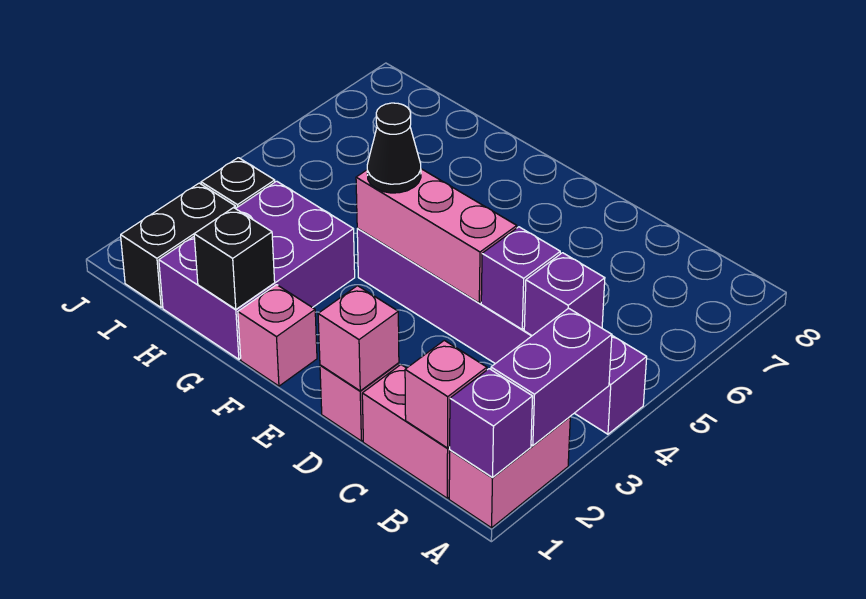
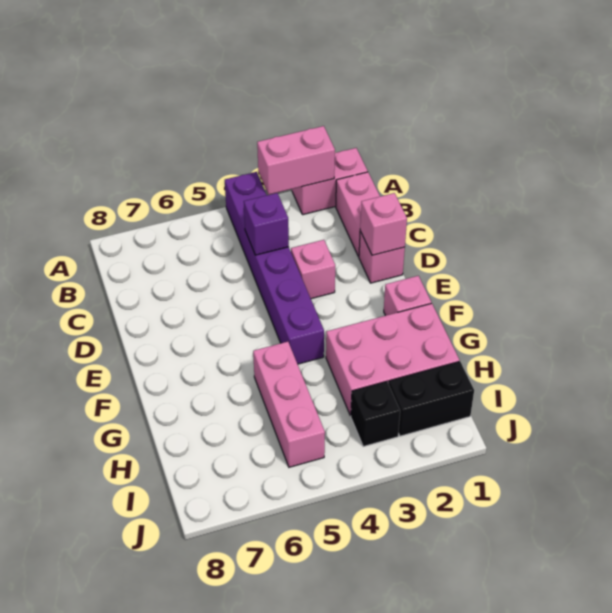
purple brick A1 level 2 -> none
purple brick A2:A3 level 2 -> pink brick A2:A3 level 2
pink brick B1 level 2 -> pink brick D3 level 1
purple brick B4 level 2 -> none
pink brick D4:F4 level 2 -> pink brick G5:I5 level 1
black cone F4 level 3 -> none
purple brick G1:H3 level 1 -> pink brick G1:H3 level 1
black brick G1 level 2 -> none

